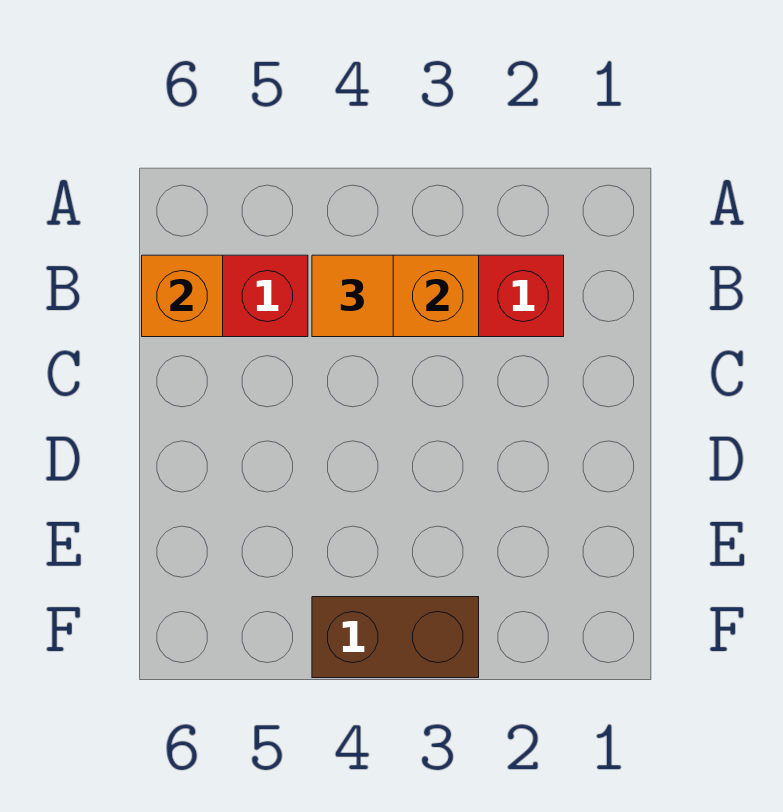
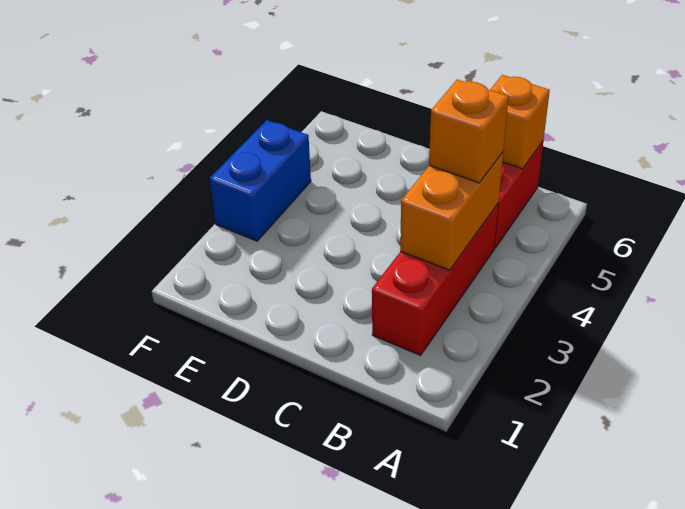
orange tile B4 level 3 -> orange brick B4 level 3
brown brick F3:F4 level 1 -> blue brick F3:F4 level 1

